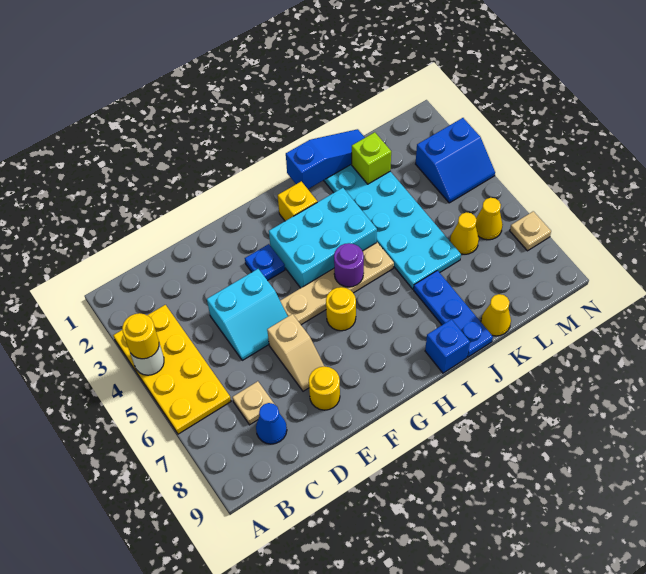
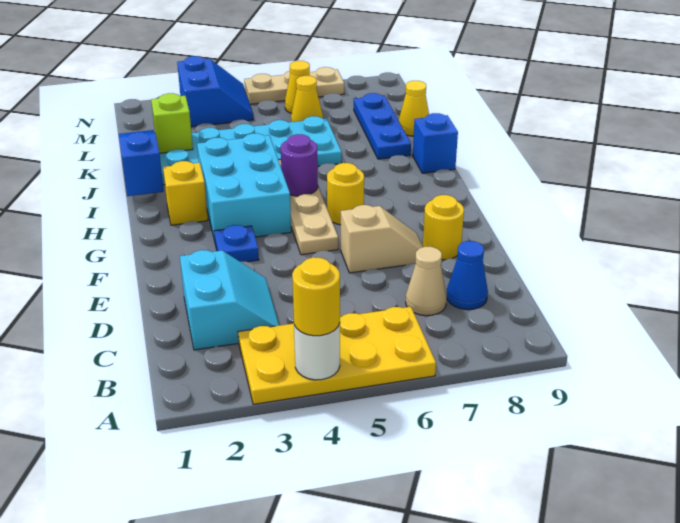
tan plate C7 level 1 -> tan cone C7 level 1
cyan slope D4:E5 level 1 top 4 -> cyan slope C2:D3 level 1 top 2
blue plate J7:J9 level 1 -> blue plate J8:L8 level 1
tan plate N7 level 1 -> tan plate N5:N7 level 1

